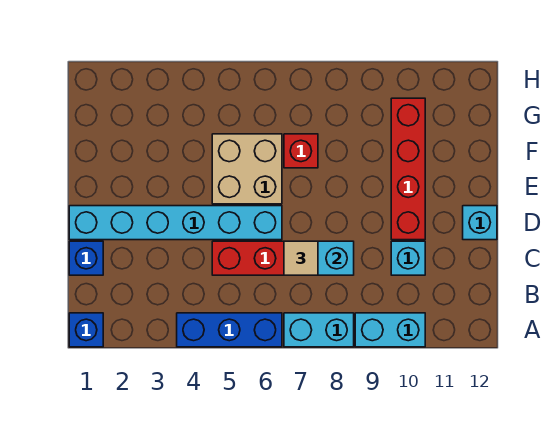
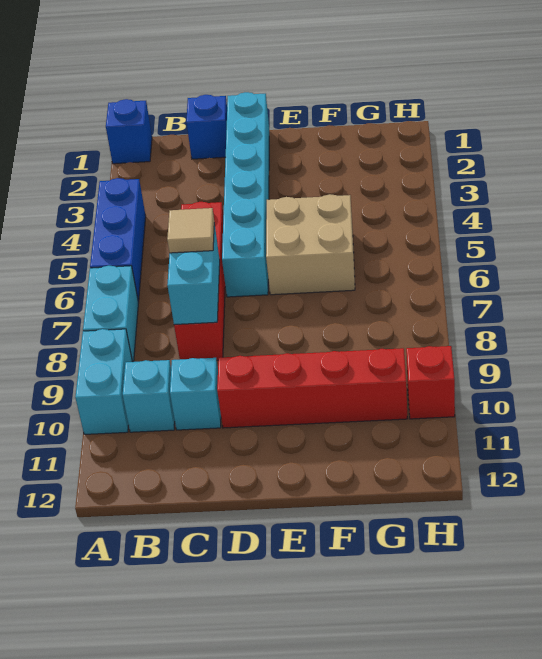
cyan brick D12 level 1 -> cyan brick B10 level 1
red brick F7 level 1 -> red brick H10 level 1

